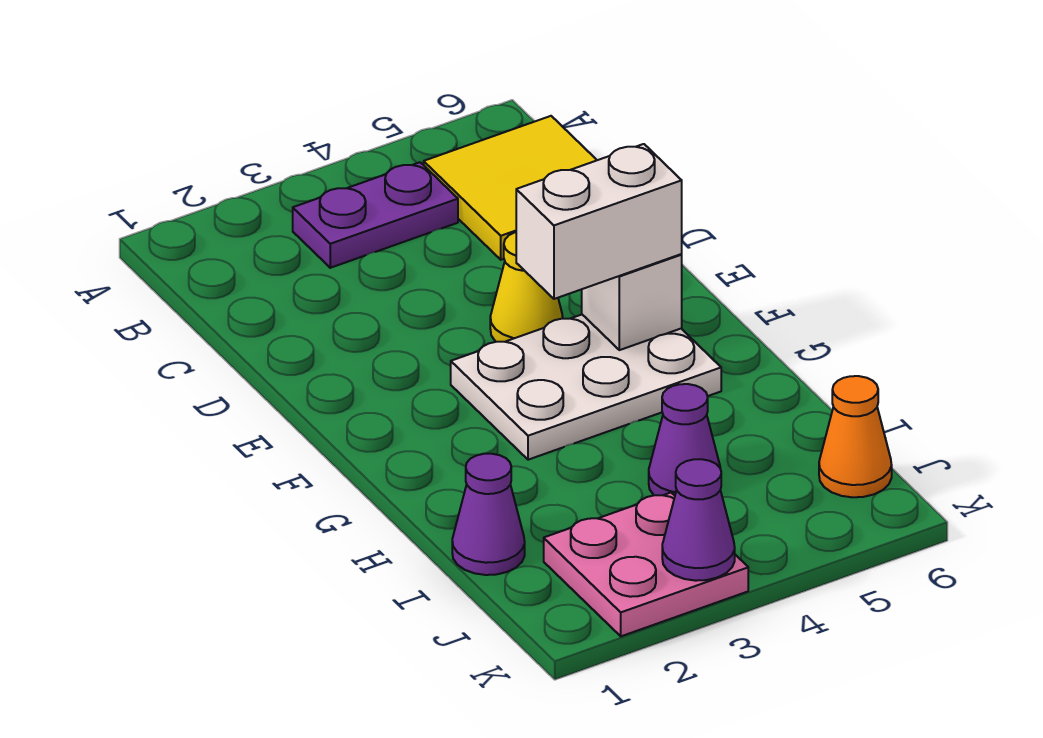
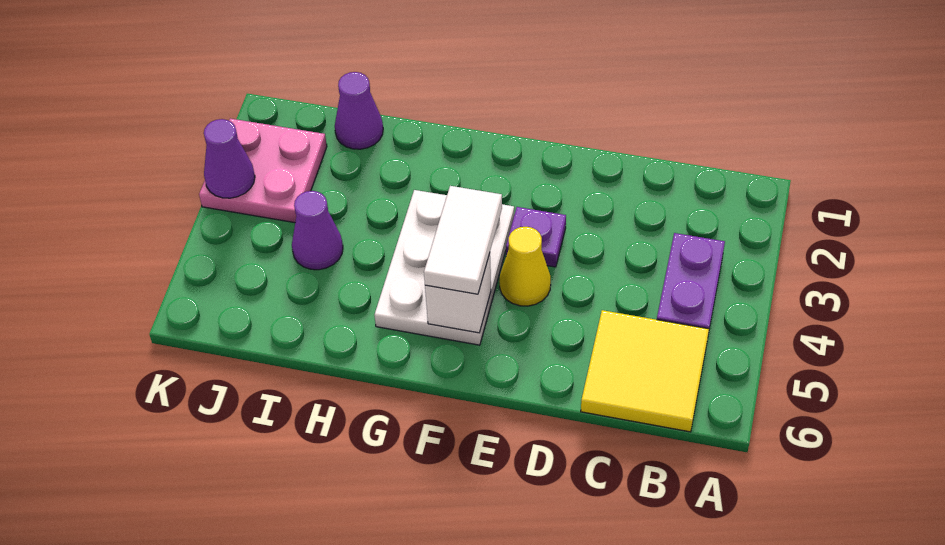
none -> purple plate E3 level 1
white brick F4:F5 level 3 -> white tile F4:F5 level 3
orange cone J6 level 1 -> none

